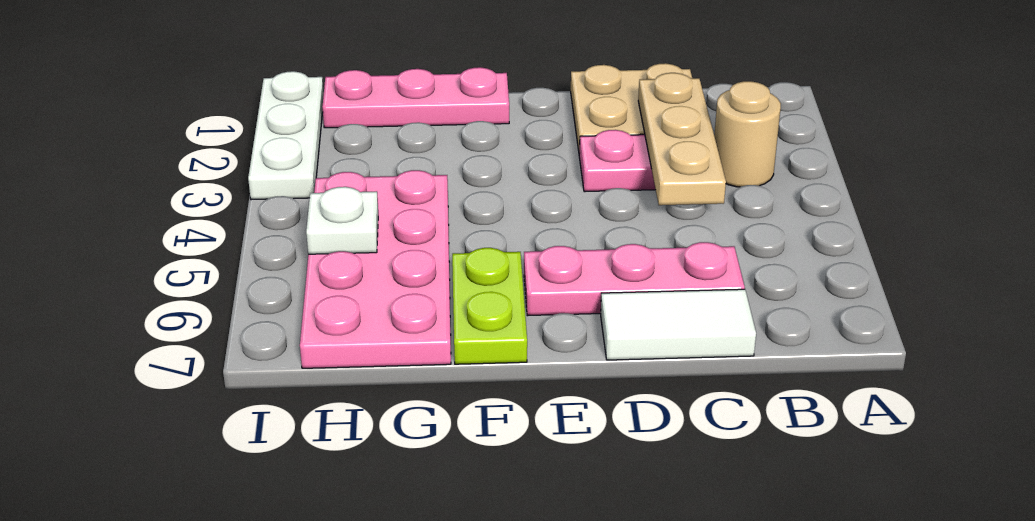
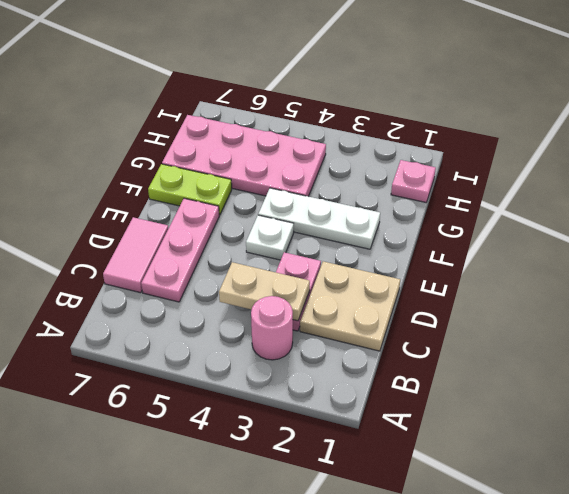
tan round brick B3 level 1 -> pink round brick B3 level 1
tan plate C2:C4 level 2 -> tan plate C3:C4 level 2
white tile C7:D7 level 1 -> pink tile C7:D7 level 1
pink plate F1:H1 level 1 -> pink plate H1 level 1
white plate H5 level 2 -> white plate E4 level 1
white plate I1:I3 level 1 -> white plate F2:F4 level 1

